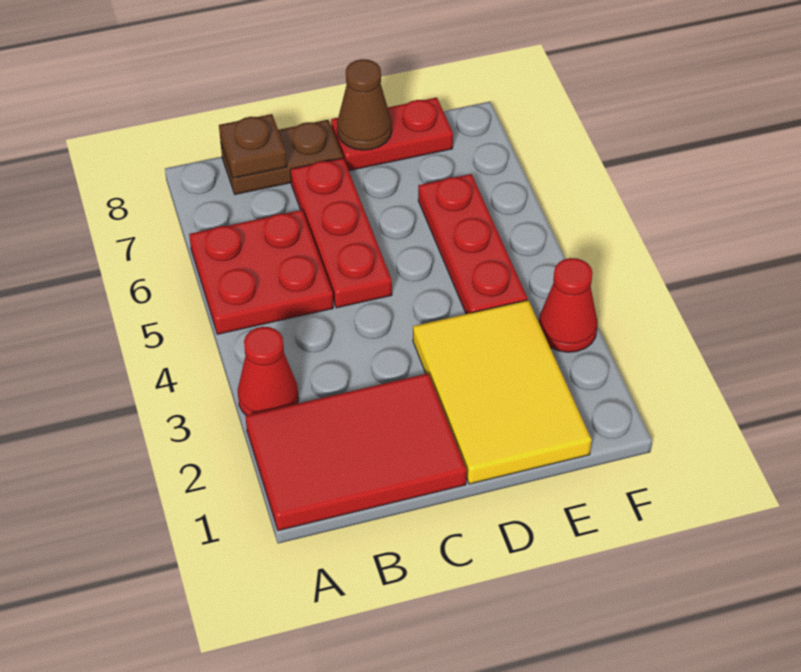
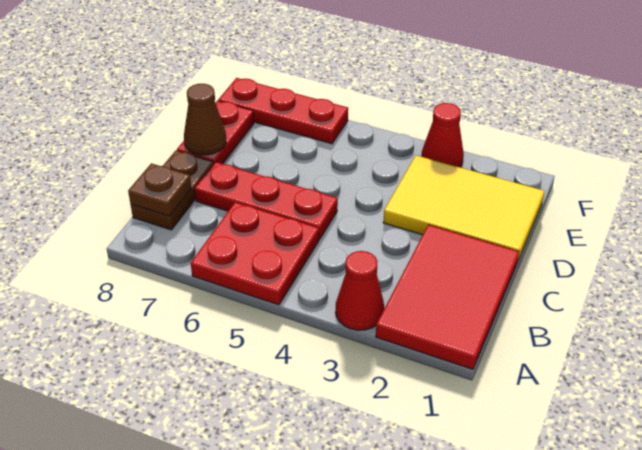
red plate E4:E6 level 1 -> red plate F6:F8 level 1

